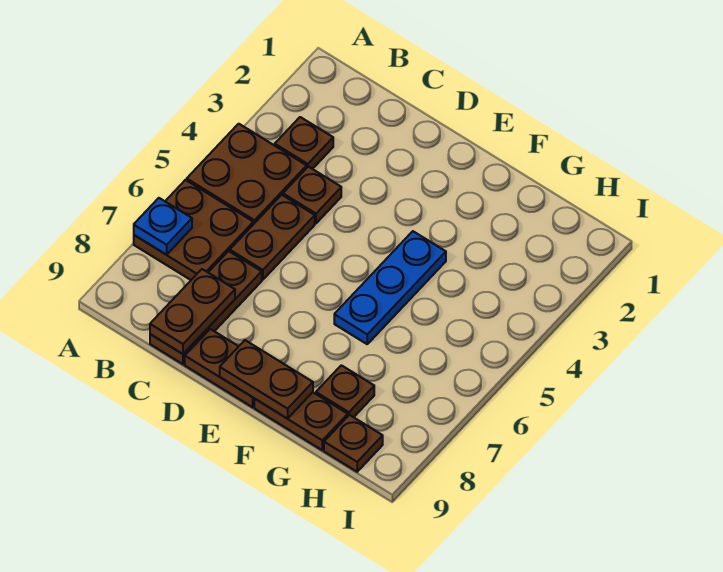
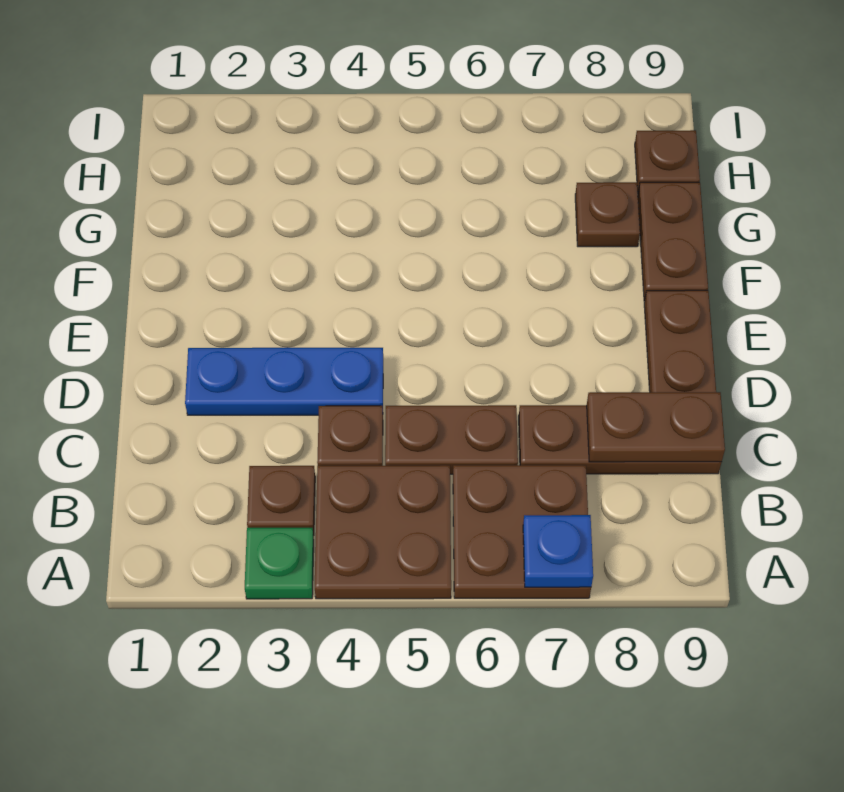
none -> green plate A3 level 1
brown plate E9:F9 level 2 -> none
blue plate F4:F6 level 1 -> blue plate D2:D4 level 1

